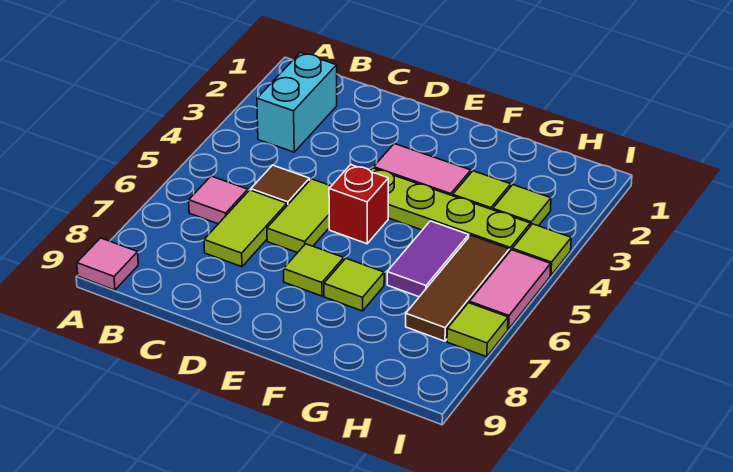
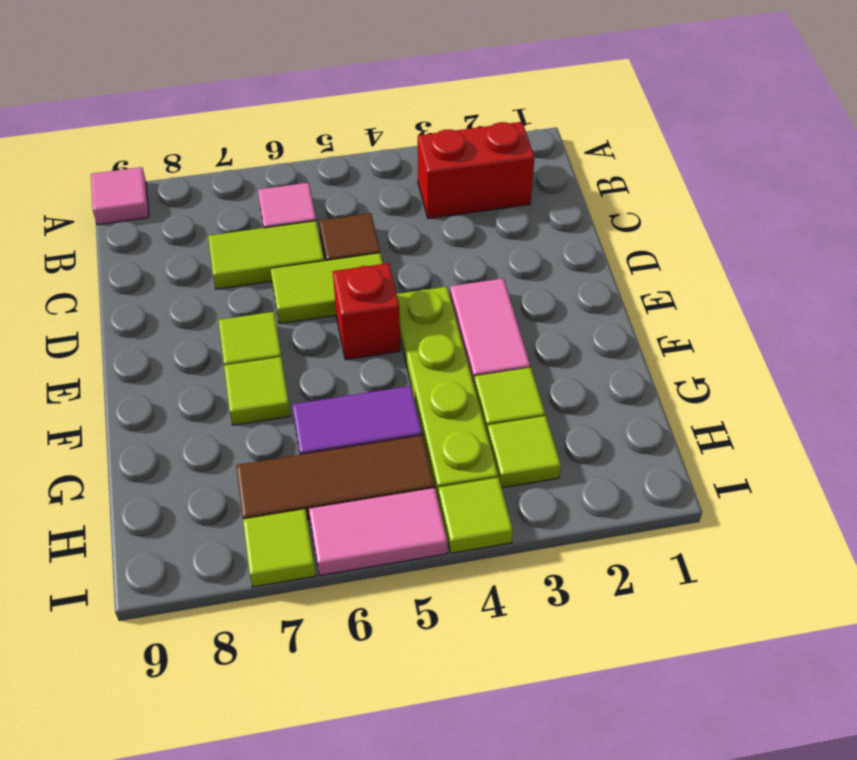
cyan brick B2:B3 level 1 -> red brick B2:B3 level 1

